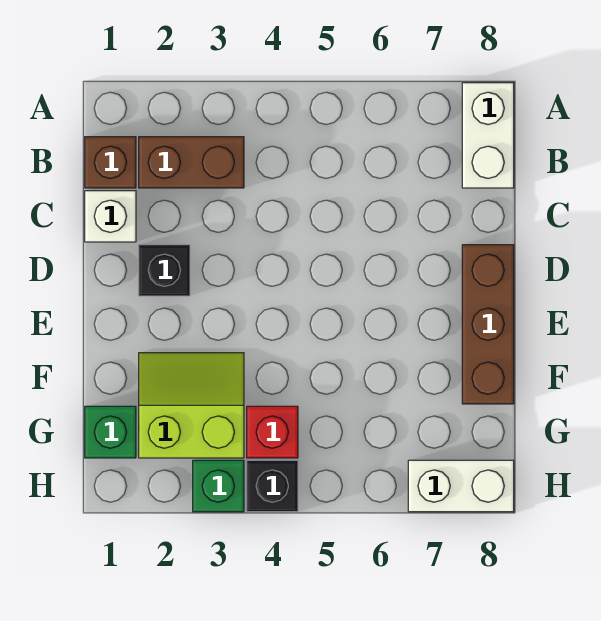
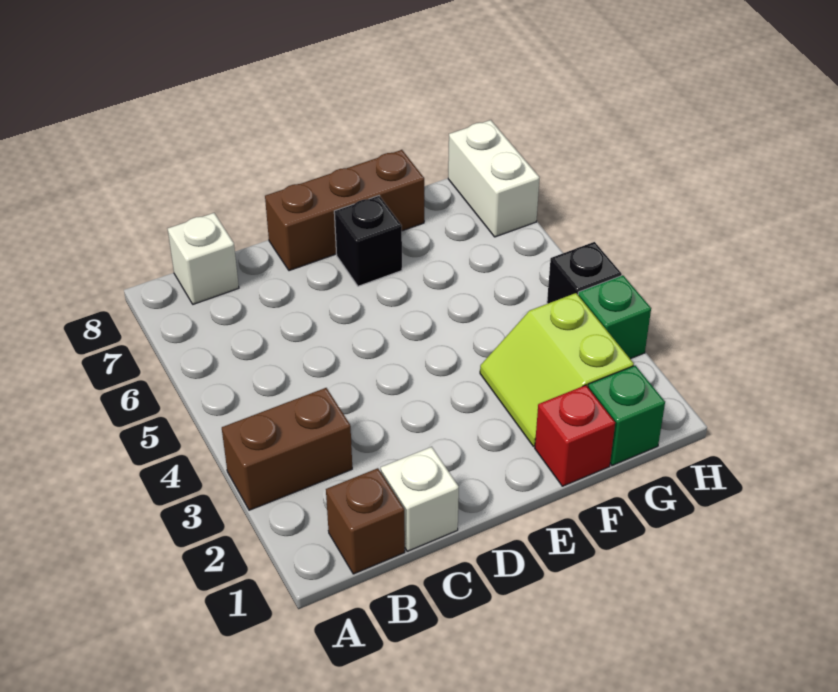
white brick A8:B8 level 1 -> white brick B8 level 1
brown brick B2:B3 level 1 -> brown brick A3:B3 level 1
black brick D2 level 1 -> black brick E7 level 1
red brick G4 level 1 -> red brick F1 level 1

